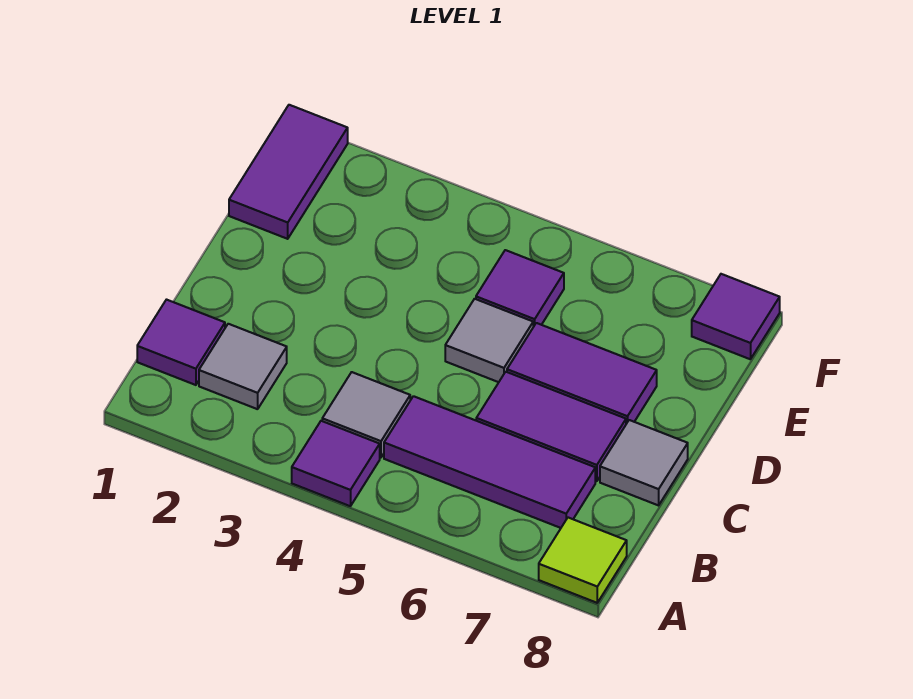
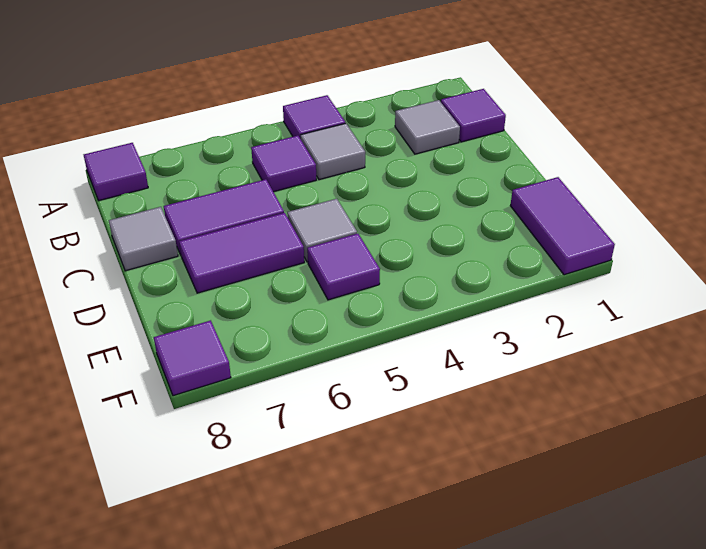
lime tile A8 level 1 -> purple tile A8 level 1
purple tile B5:B7 level 1 -> purple tile B5 level 1

